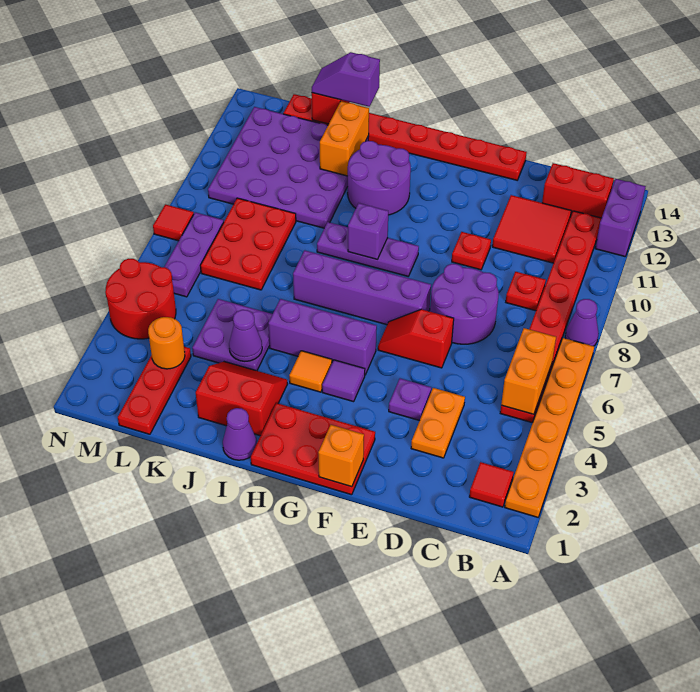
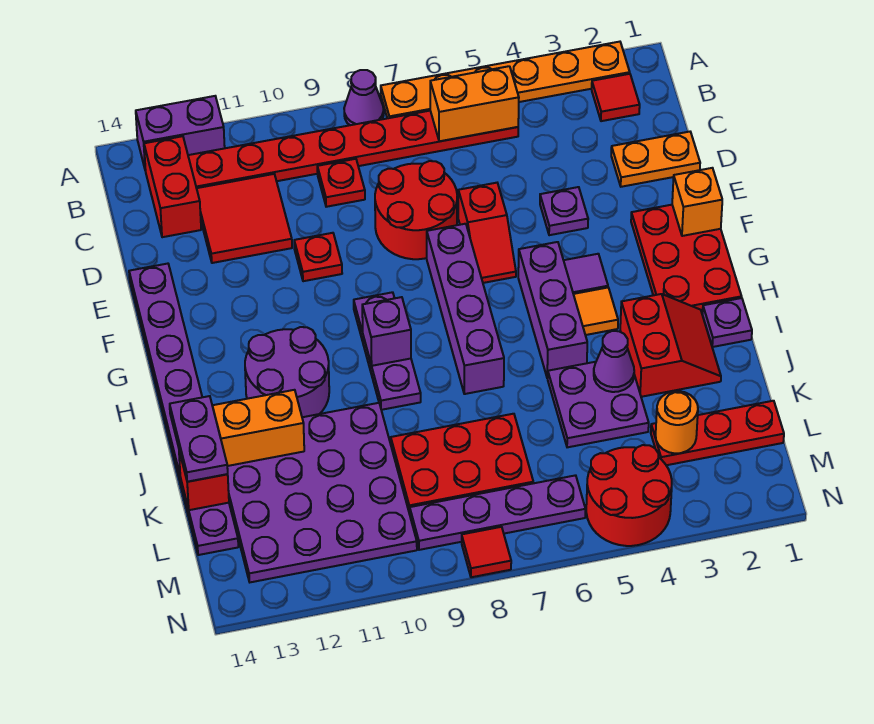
orange plate D3:D4 level 1 -> orange plate D1:D2 level 1
purple round brick D7:E8 level 1 -> red round brick D7:E8 level 1
red plate E14:L14 level 1 -> purple plate E14:L14 level 1
purple cone I1 level 1 -> purple plate I1 level 1
red slope I2:J3 level 1 top 2 -> red slope I2:J3 level 1 top 3
purple slope J14:K14 level 3 top J -> purple plate J14:K14 level 3
purple plate M6:M8 level 1 -> purple plate M6:M9 level 1

